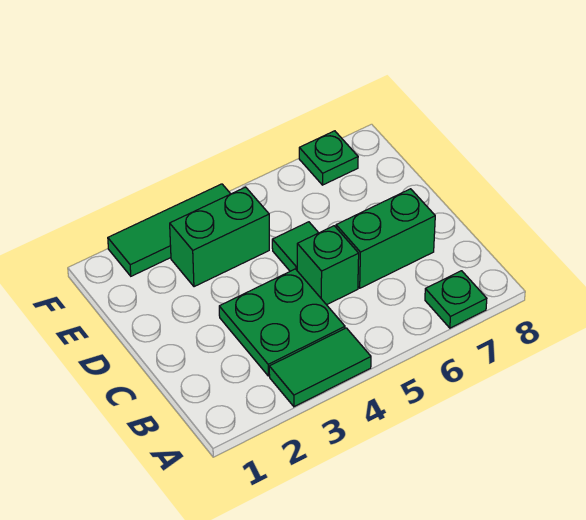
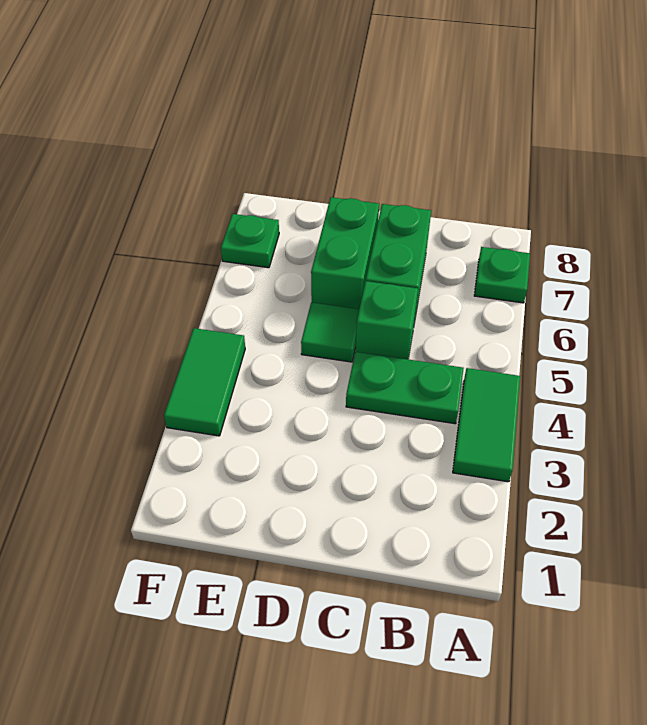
green plate B3:C4 level 1 -> green plate B4:C4 level 1
green brick E3:E4 level 1 -> green brick D6:D7 level 1
green tile F2:F4 level 1 -> green tile F3:F4 level 1

